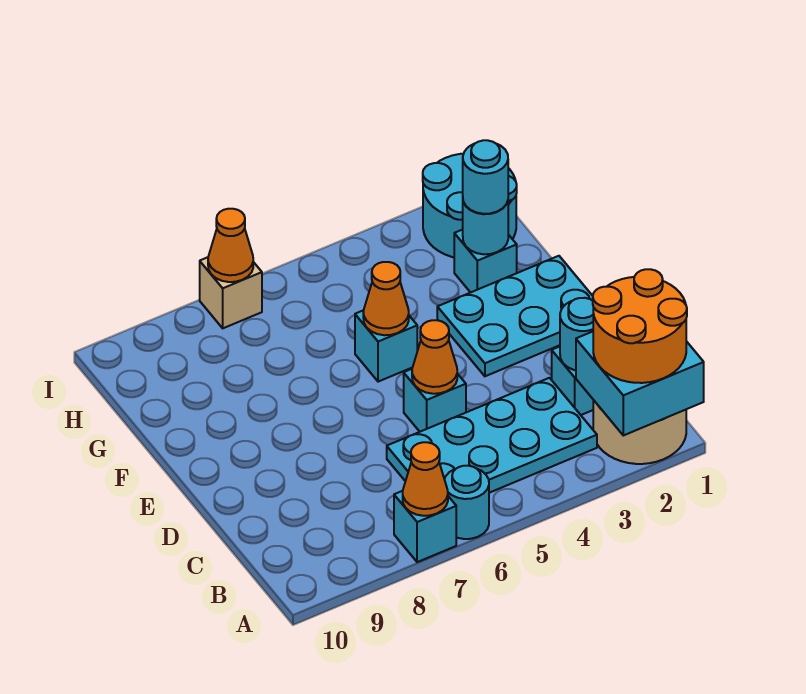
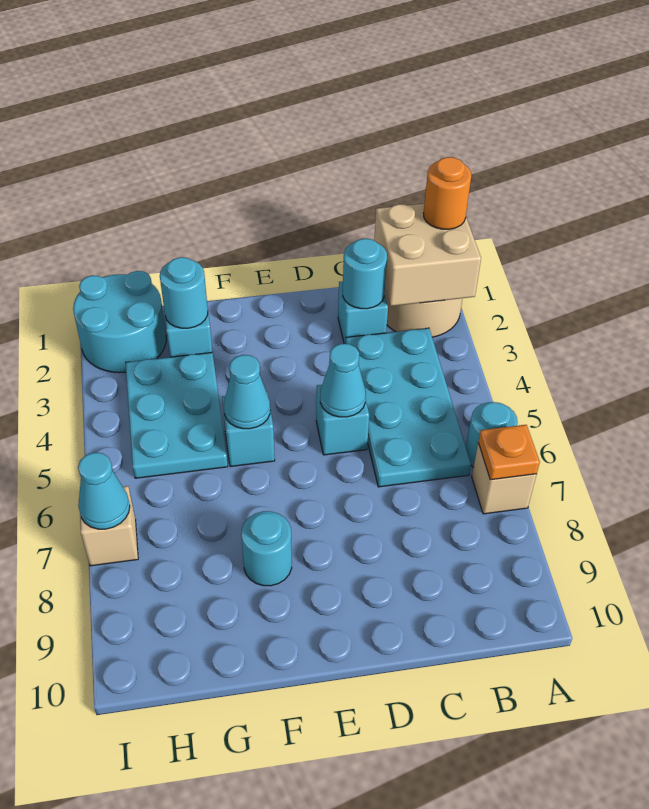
cyan brick A1:B2 level 2 -> tan brick A1:B2 level 2
orange round brick A1:B2 level 3 -> orange round brick A1 level 3
cyan brick A7 level 1 -> tan brick A7 level 1
orange cone A7 level 2 -> orange plate A7 level 2
orange cone D5 level 2 -> cyan cone D5 level 2
cyan plate E1:F3 level 1 -> cyan plate G3:H5 level 1
orange cone F5 level 2 -> cyan cone F5 level 2
cyan round brick G2 level 3 -> cyan round brick F8 level 1
orange cone I7 level 2 -> cyan cone I7 level 2

